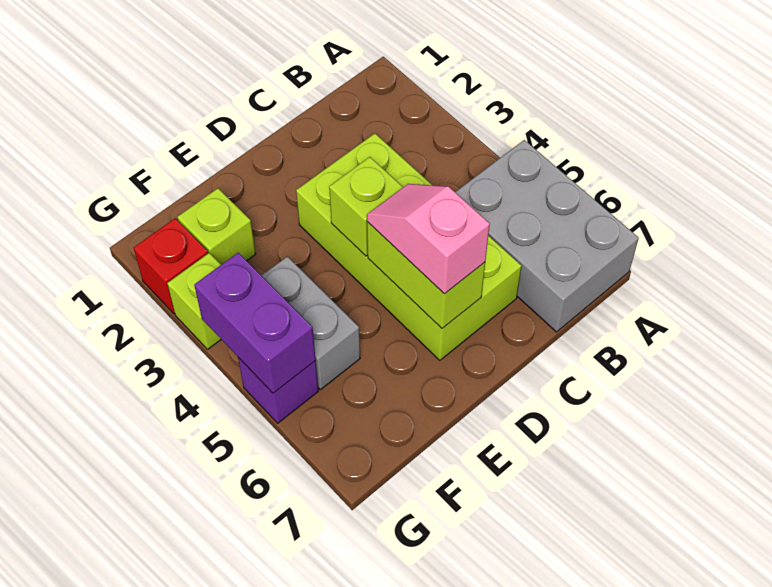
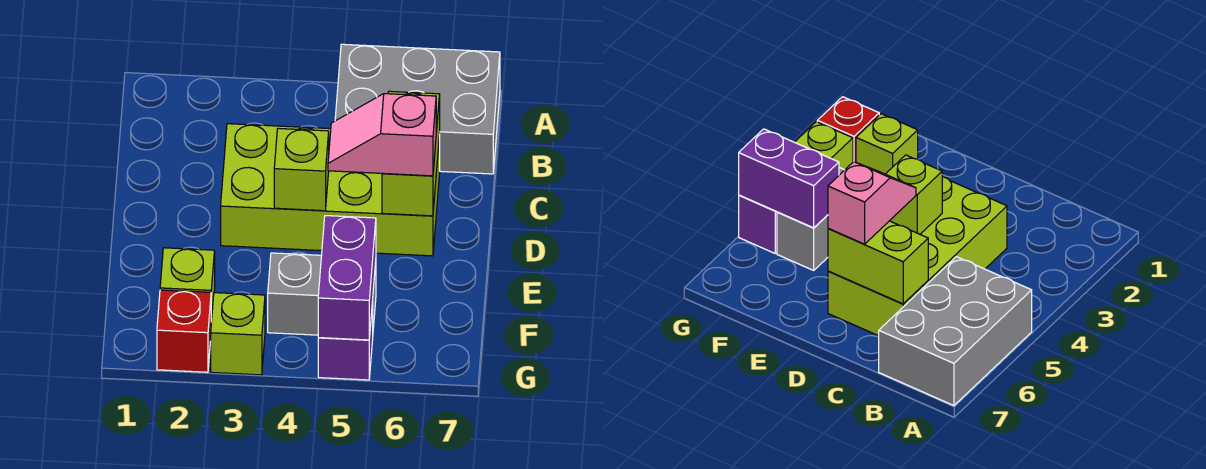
lime brick D5:D6 level 2 -> lime brick C6:D6 level 2
purple brick G4:G5 level 2 -> purple brick F5:G5 level 2

